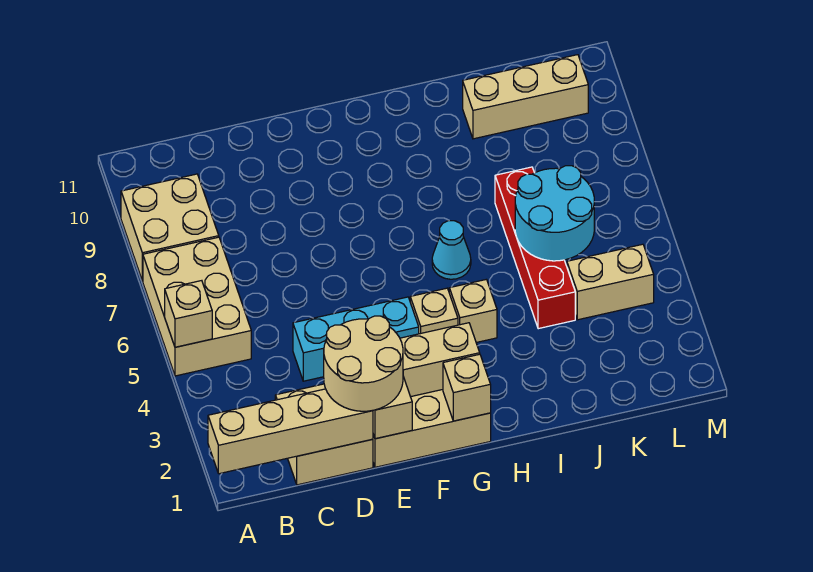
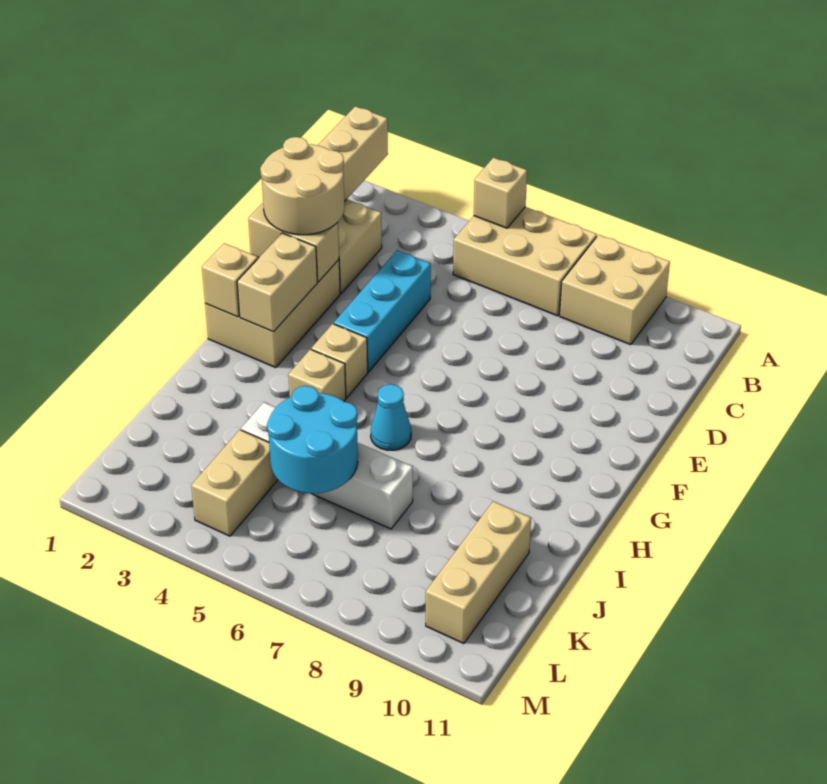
red brick J4:J7 level 1 -> white brick J4:J7 level 1

